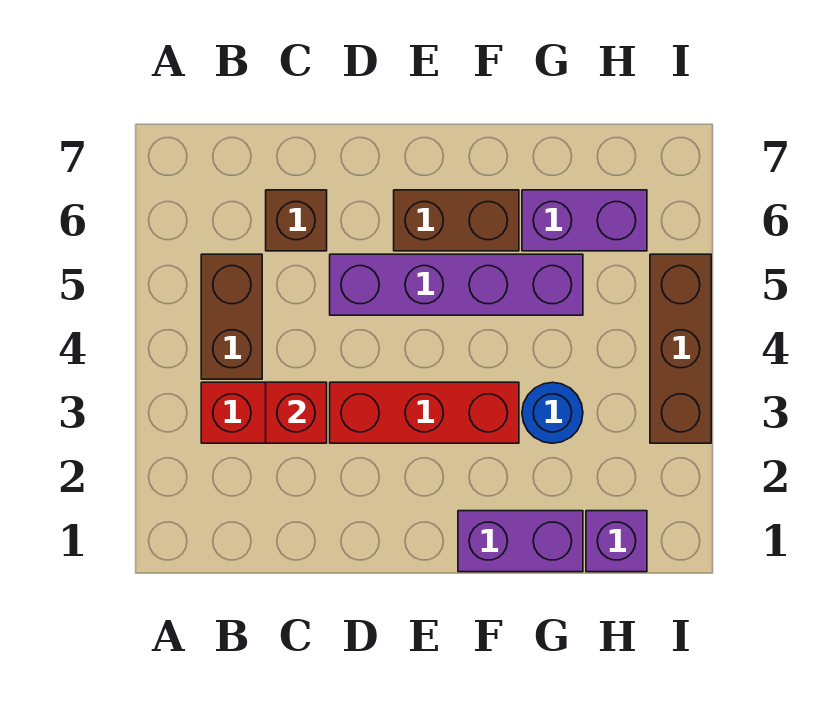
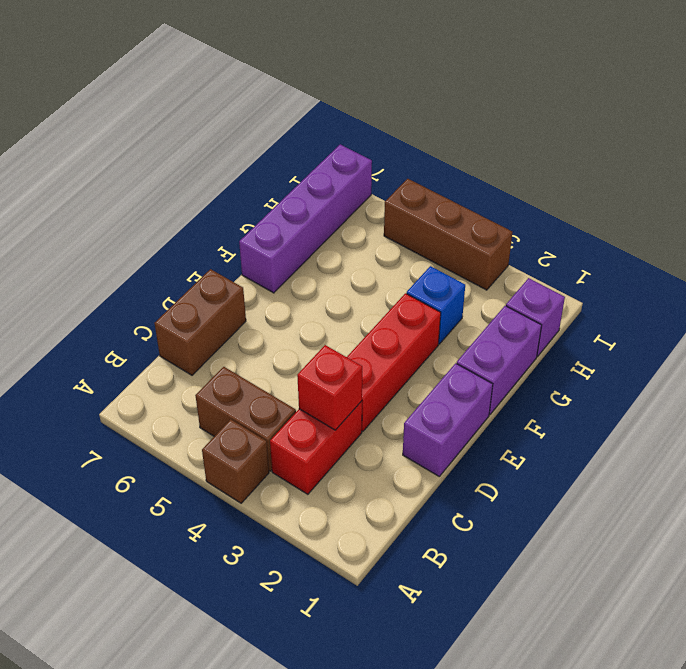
brown brick C6 level 1 -> brown brick A4 level 1
purple brick D5:G5 level 1 -> purple brick F7:I7 level 1
brown brick E6:F6 level 1 -> brown brick C7:D7 level 1
blue round brick G3 level 1 -> blue brick G3 level 1
purple brick G6:H6 level 1 -> purple brick D1:E1 level 1

